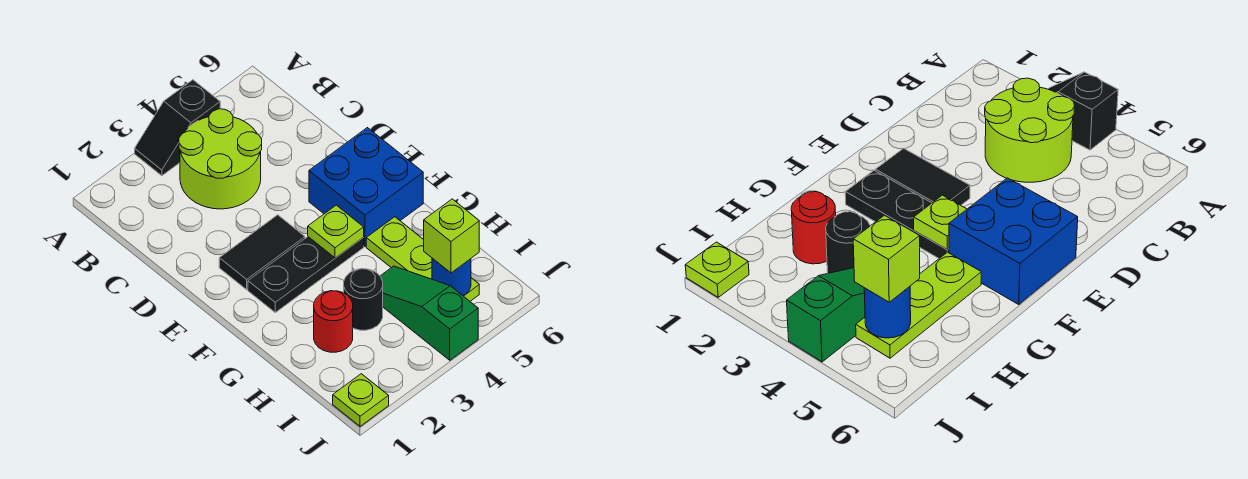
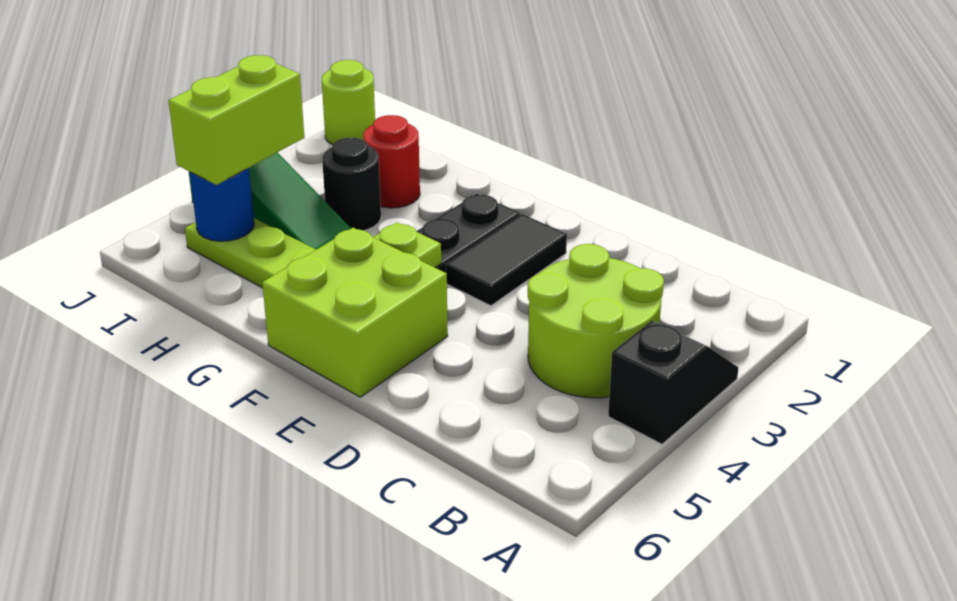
blue brick E5:F6 level 1 -> lime brick E5:F6 level 1
lime brick I5 level 3 -> lime brick I4:I5 level 3
lime plate J1 level 1 -> lime round brick J1 level 1

